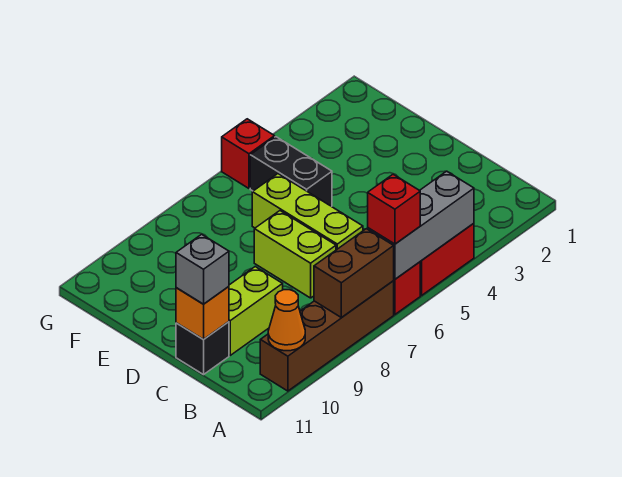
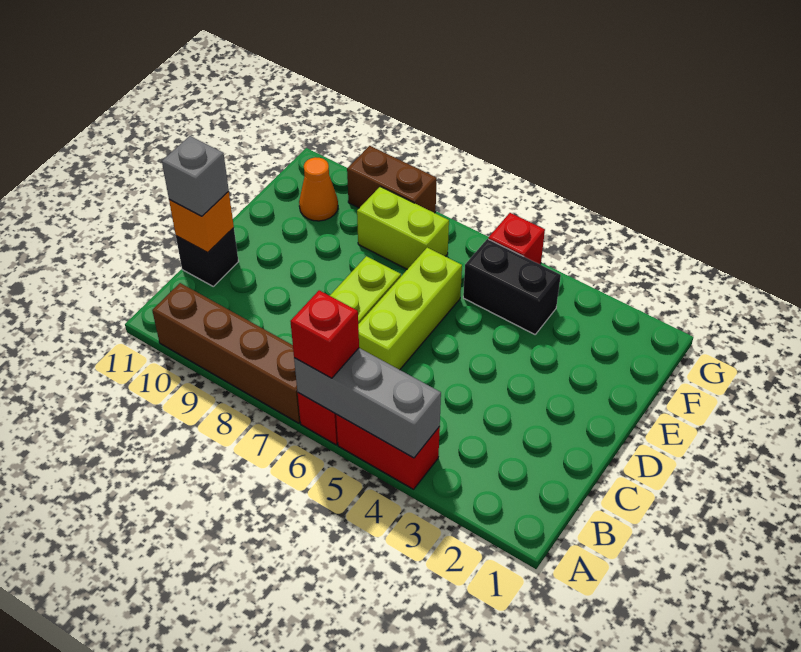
brown brick A7:A8 level 2 -> brown brick G8:G9 level 1
orange cone A10 level 2 -> orange cone F10 level 1
lime brick C9:C10 level 1 -> lime brick F7:F8 level 1
black brick E5:F5 level 1 -> black brick F4:F5 level 1

